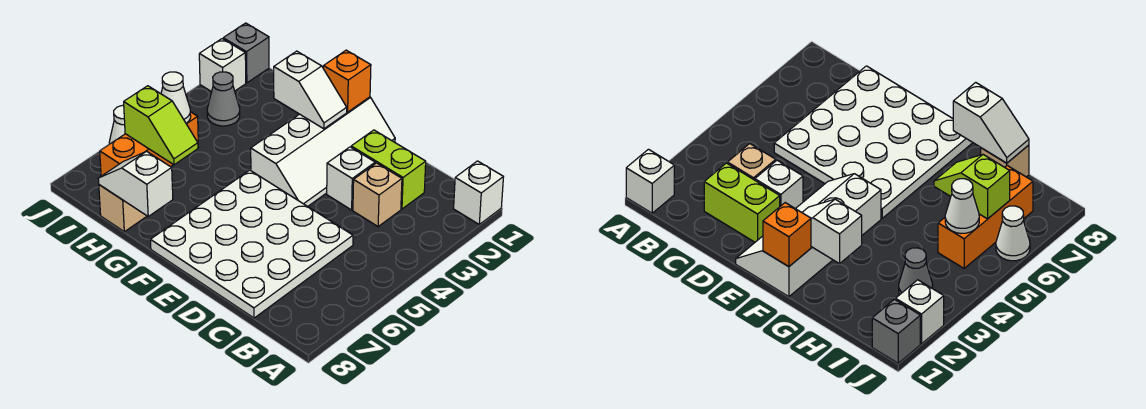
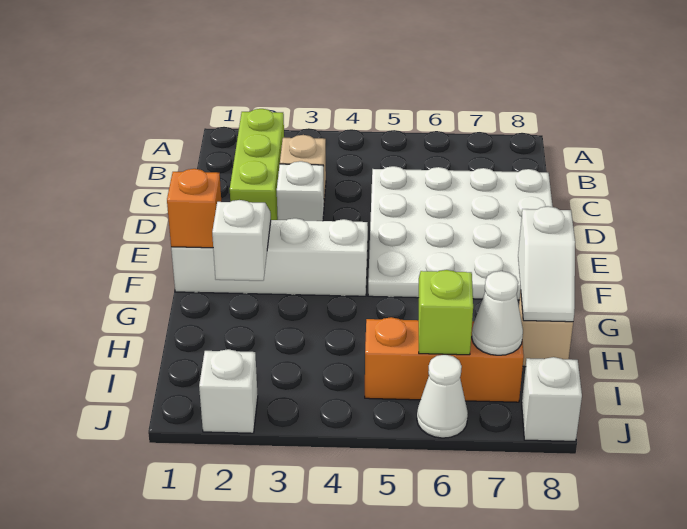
white brick A1 level 1 -> white brick J8 level 1
lime brick C2:D2 level 1 -> lime brick B2:D2 level 1
grey cone I3 level 1 -> none
white cone I5 level 2 -> white cone I7 level 2
grey brick J1 level 1 -> none

